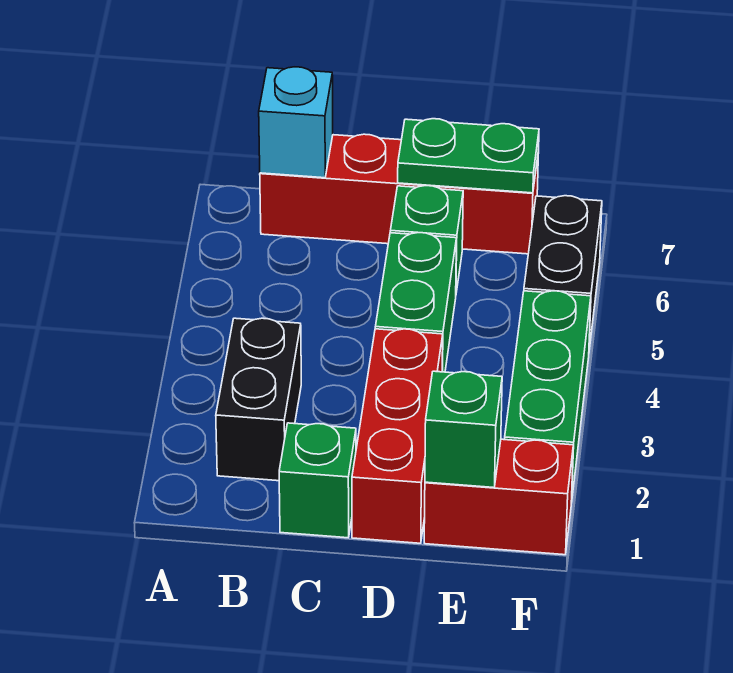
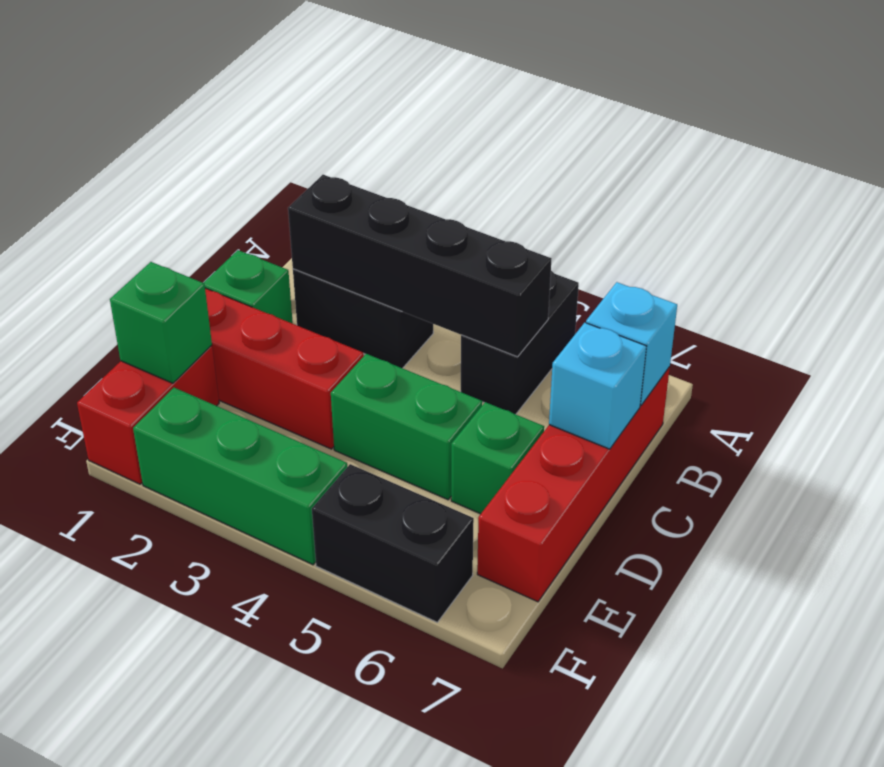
none -> black brick A5:B5 level 1
none -> black brick B2:B5 level 2
none -> cyan brick C7 level 2
green plate D7:E7 level 2 -> none

